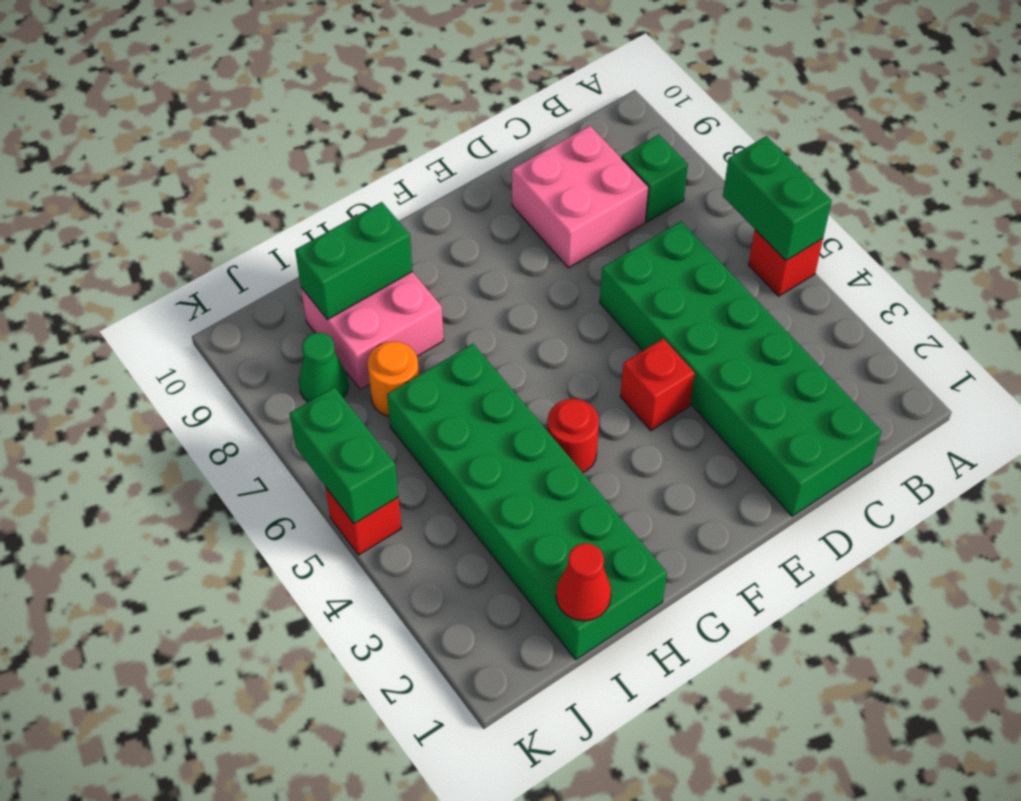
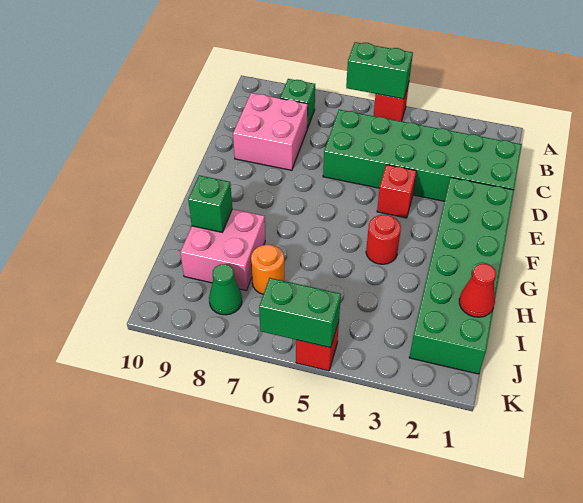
green brick H1:I6 level 1 -> green brick E1:J2 level 1
green brick H9:I9 level 2 -> green brick H9 level 2

